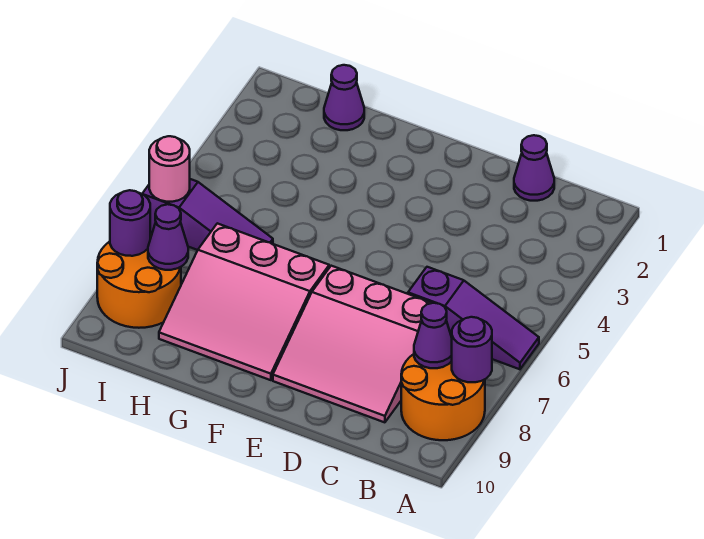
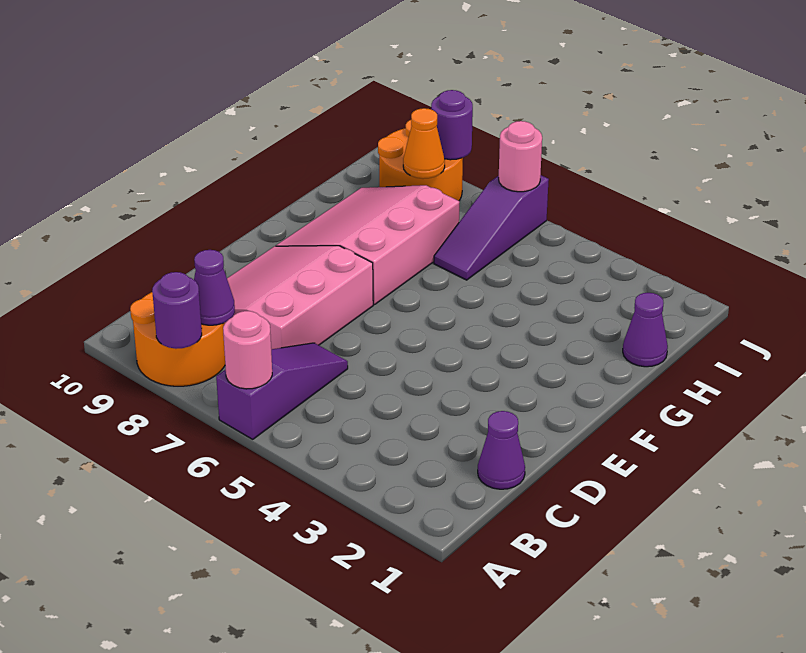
purple slope A6:C6 level 1 top C -> purple slope A6:C6 level 1 top A
none -> pink round brick A6 level 2
purple cone I8 level 2 -> orange cone I8 level 2

